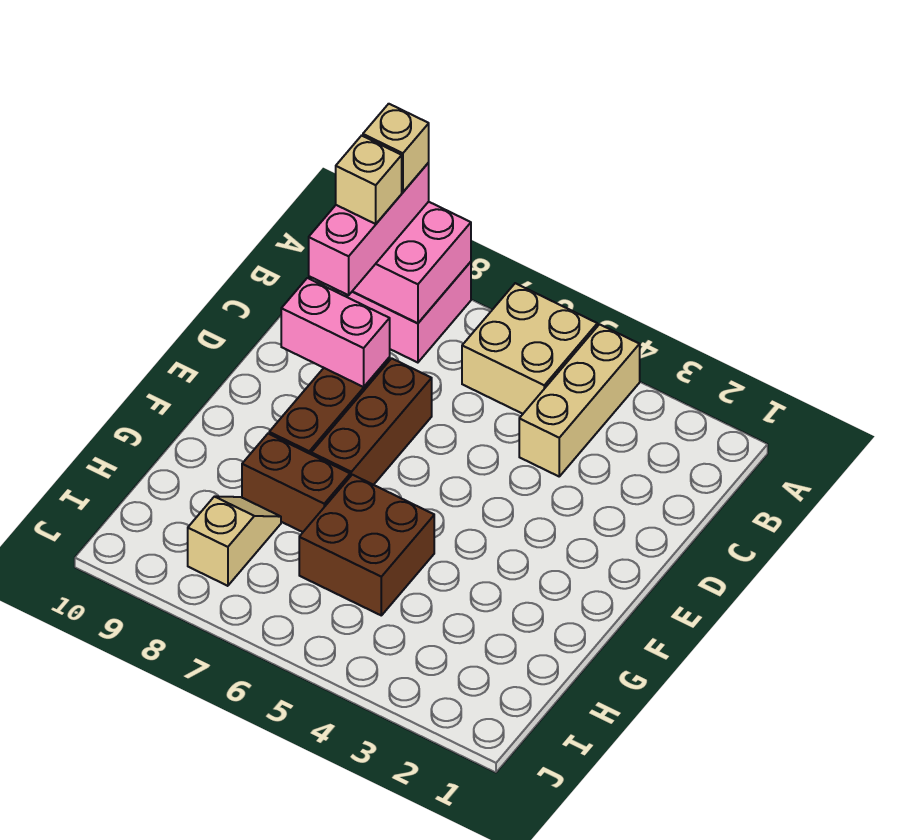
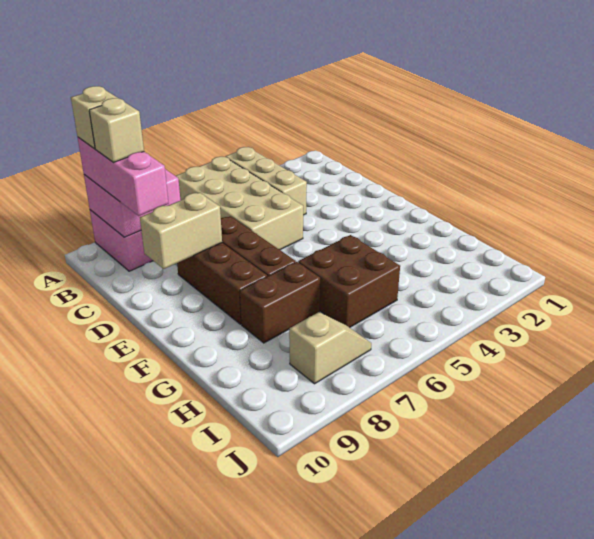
tan brick A5:B6 level 1 -> tan brick A5:D6 level 1
pink brick D8:D9 level 2 -> tan brick D8:D9 level 2
tan slope H8:I8 level 1 top I -> tan slope I7:I8 level 1 top 8

